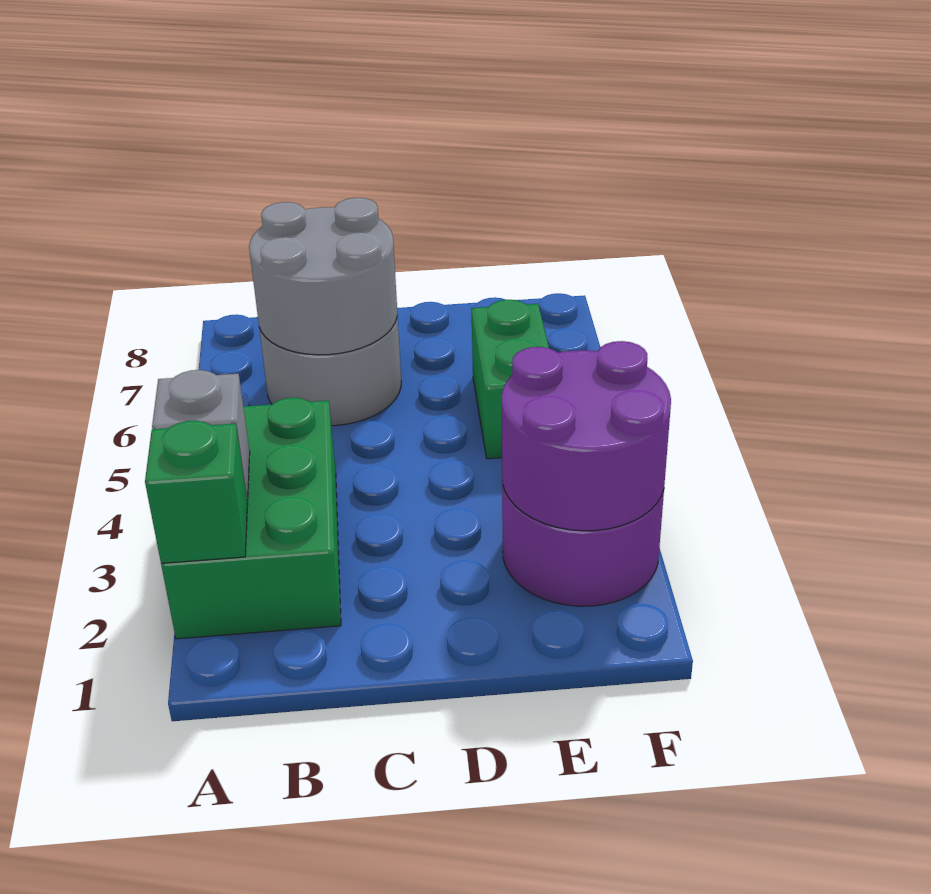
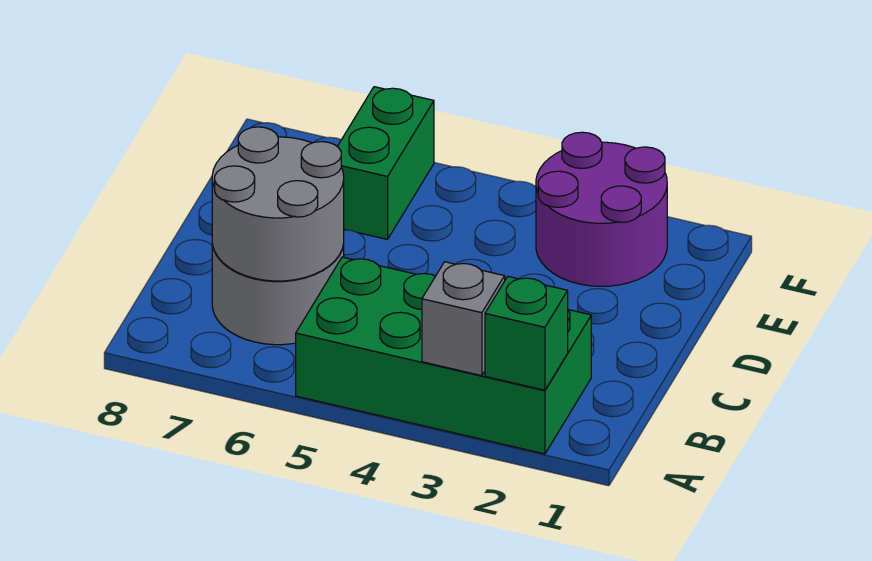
green brick A2:B4 level 1 -> green brick A2:B5 level 1
purple round brick E2:F3 level 2 -> none
green brick E5:E6 level 1 -> green brick E6:F6 level 1

